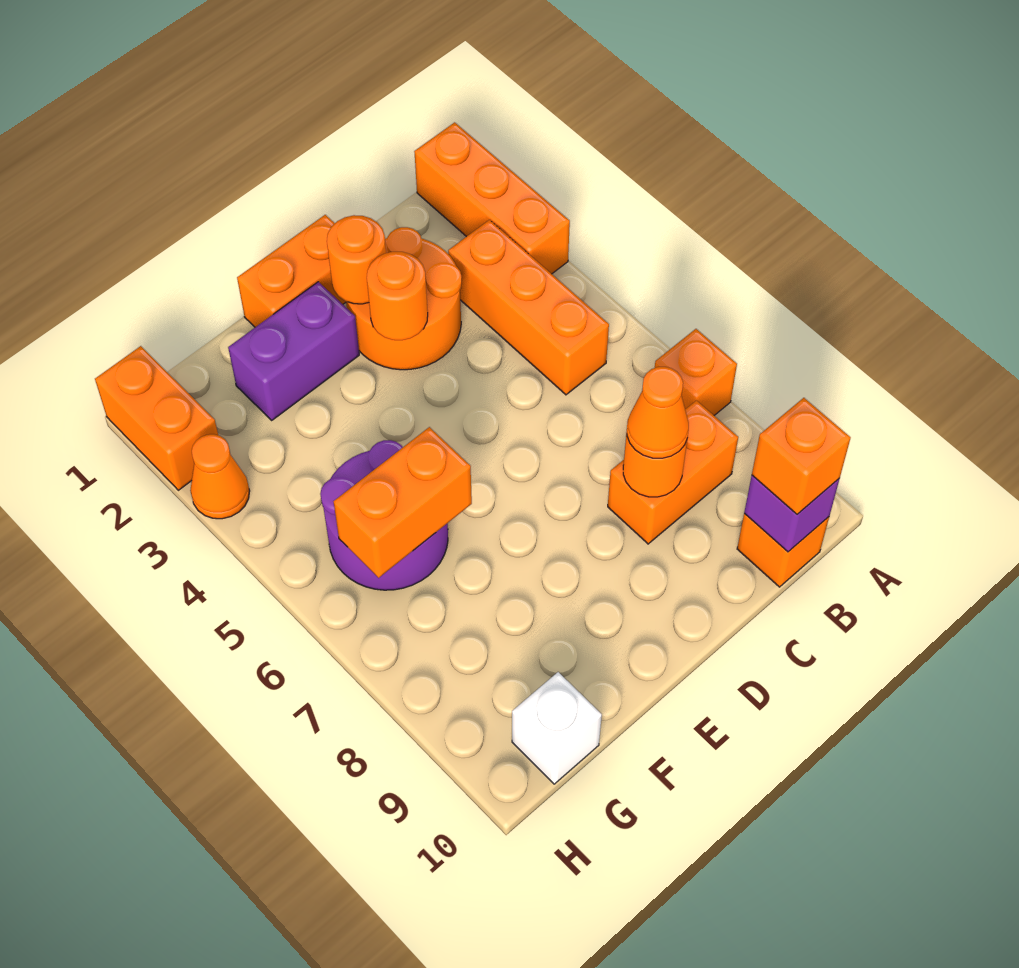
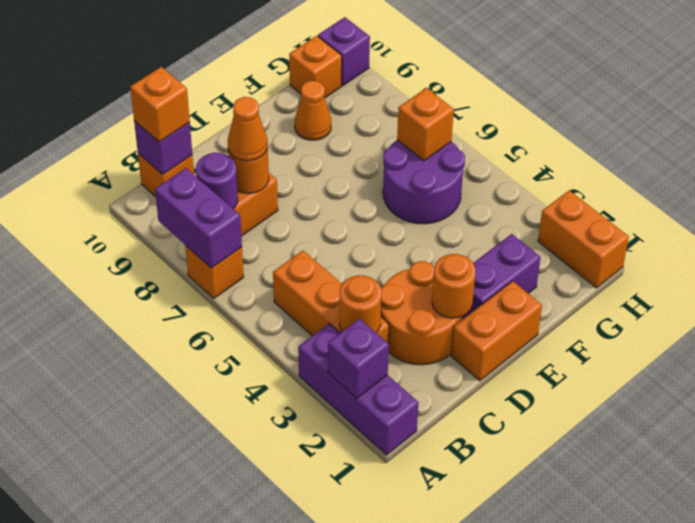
orange brick A1:A3 level 1 -> purple brick A1:A3 level 1
none -> purple brick A2 level 2
none -> purple brick A7:A8 level 2
none -> purple round brick B8 level 2
orange round brick D3 level 2 -> orange round brick B3 level 2
orange brick F6:G6 level 2 -> orange brick G6 level 2
white brick G10 level 1 -> orange brick G10 level 1
orange cone H3 level 1 -> orange cone F9 level 1
none -> purple brick H10 level 1

